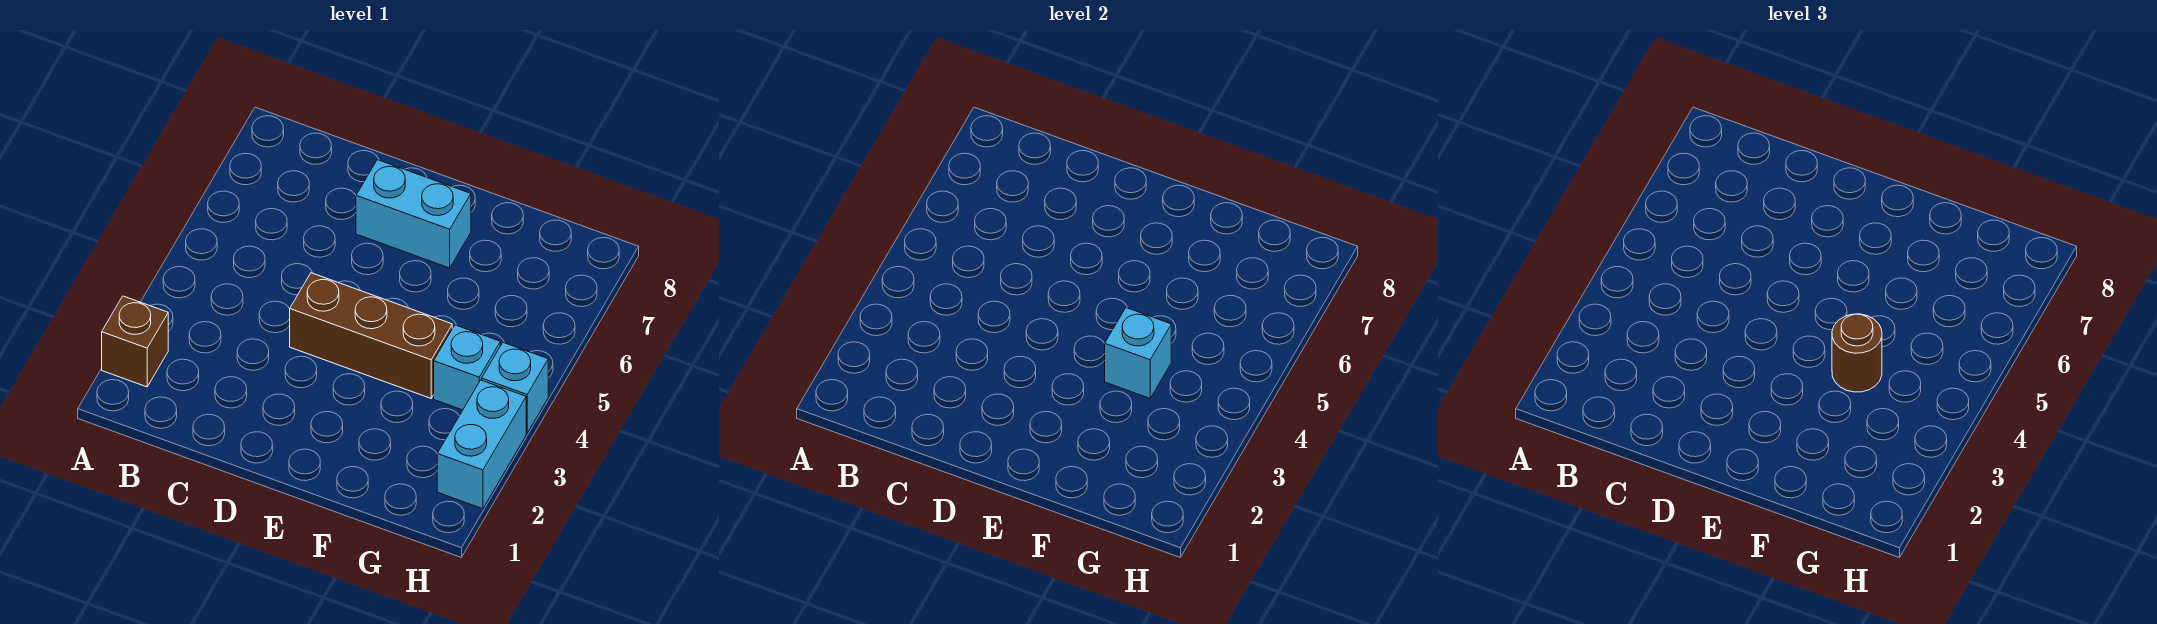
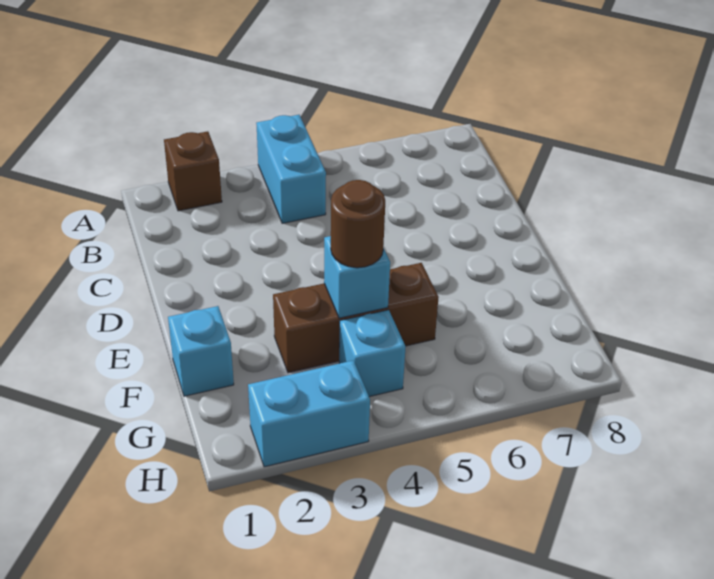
brown brick D4:F4 level 1 -> brown brick F3:F5 level 1
cyan brick D7:E7 level 1 -> cyan brick A4:B4 level 1
cyan brick H4 level 1 -> cyan brick F1 level 1

